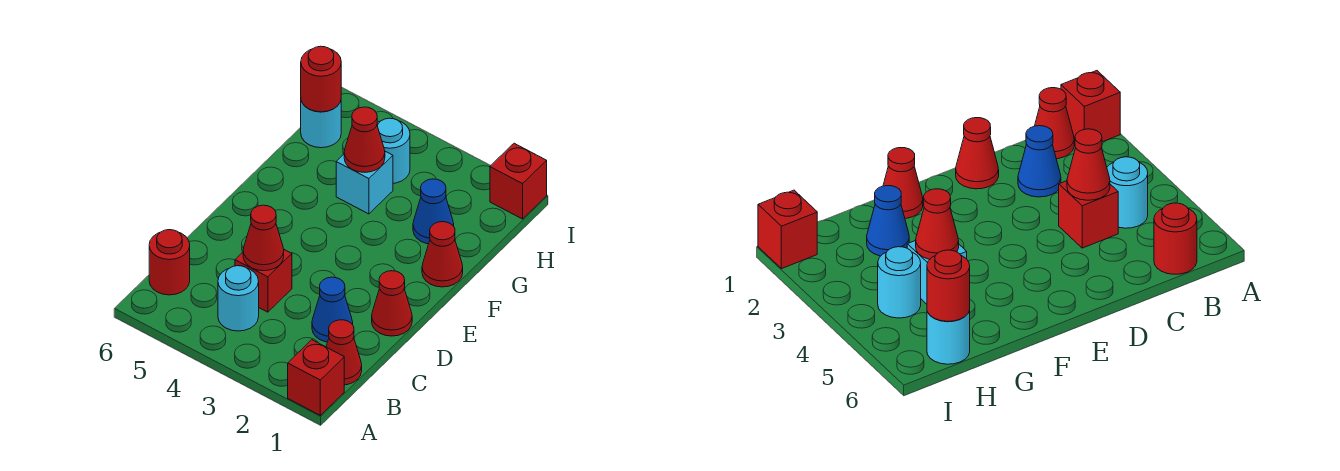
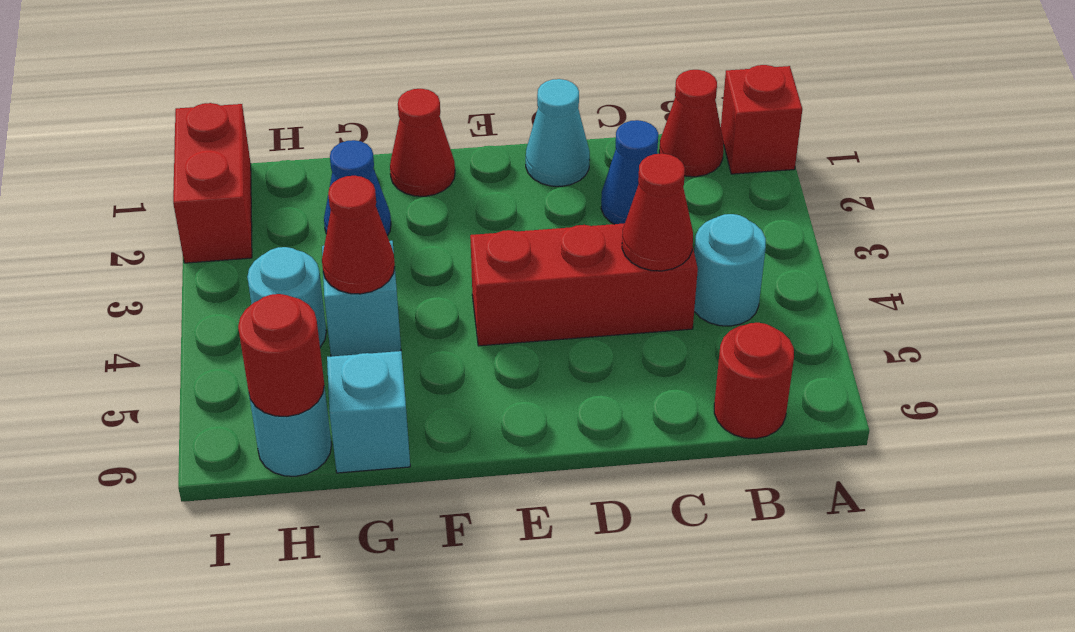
red brick C4 level 1 -> red brick C4:E4 level 1
red cone D1 level 1 -> cyan cone D1 level 1
none -> cyan brick G6 level 1
red brick I1 level 1 -> red brick I1:I2 level 1

